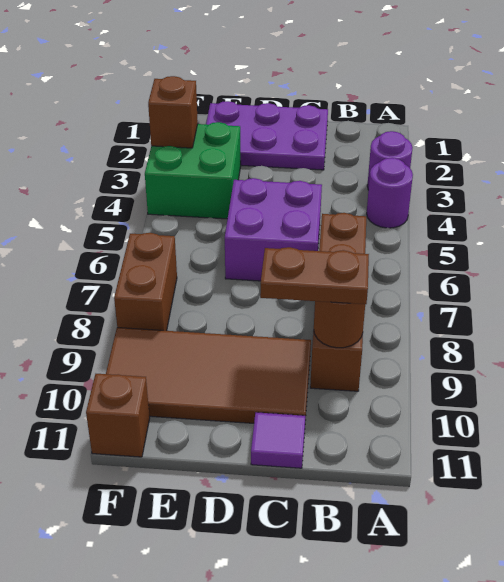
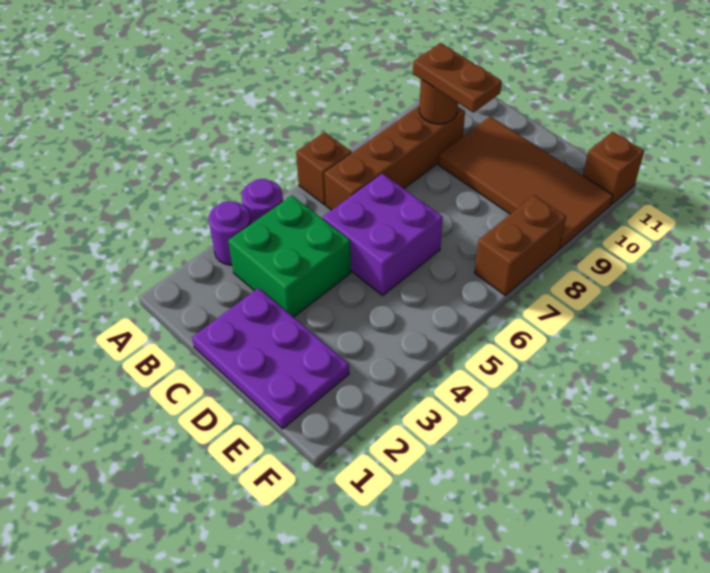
purple tile C11 level 1 -> none
green brick E3:F4 level 1 -> green brick B3:C4 level 1
brown brick F3 level 2 -> brown brick A6 level 1

